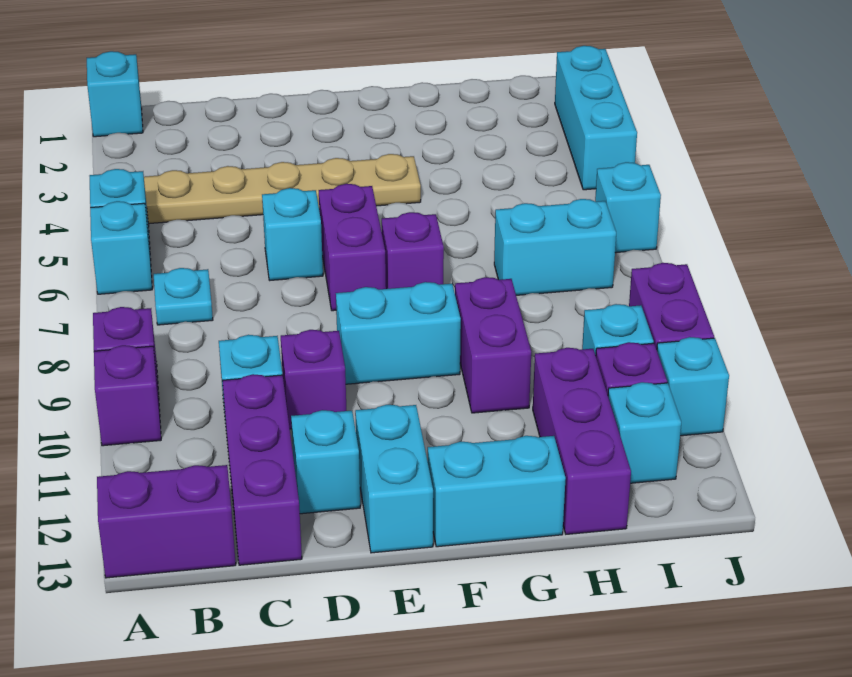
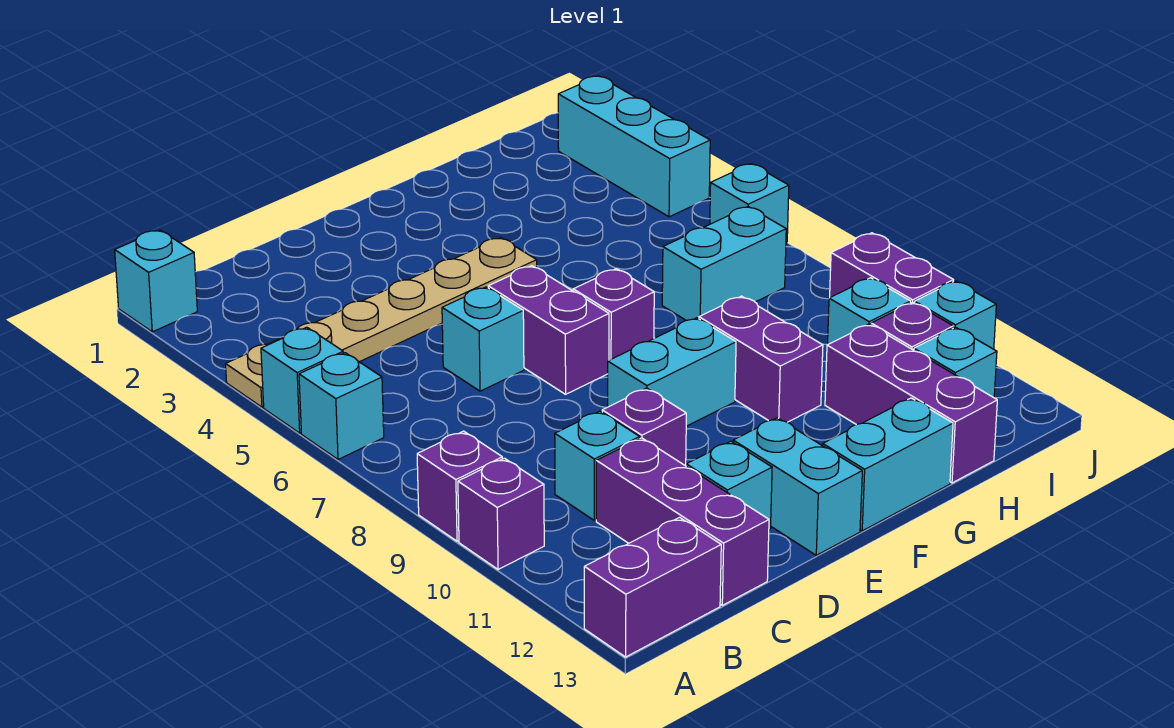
cyan plate B7 level 1 -> none

